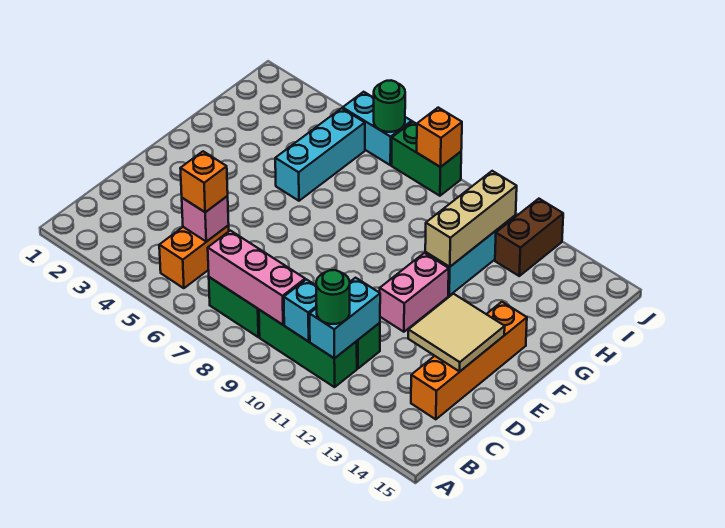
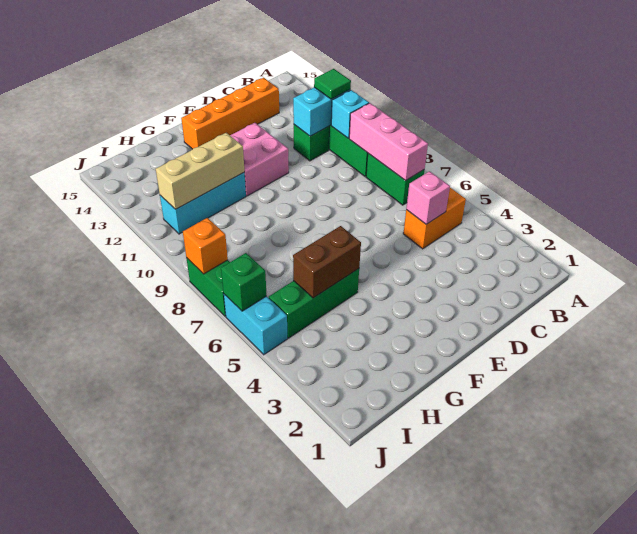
green round brick B11 level 3 -> green tile B11 level 3
orange brick C5 level 3 -> none
tan tile D13:E14 level 2 -> none
pink brick E11:F11 level 1 -> pink brick E11:F12 level 1
cyan brick G5:I5 level 1 -> green brick G5:I5 level 1
brown brick I12:J12 level 1 -> brown brick G5:H5 level 2
green round brick J6 level 2 -> green brick J6 level 2

